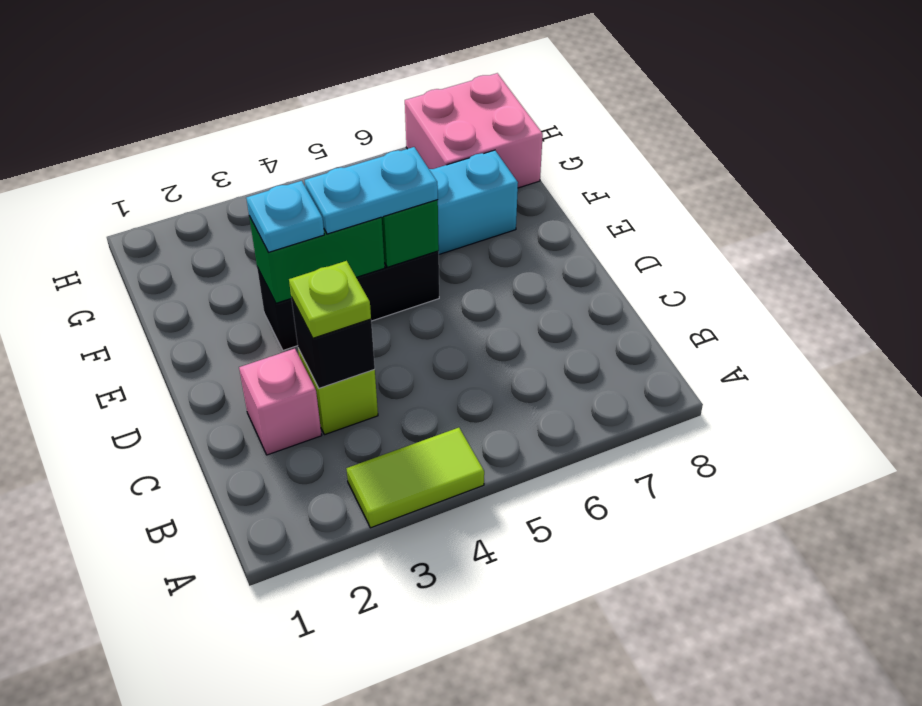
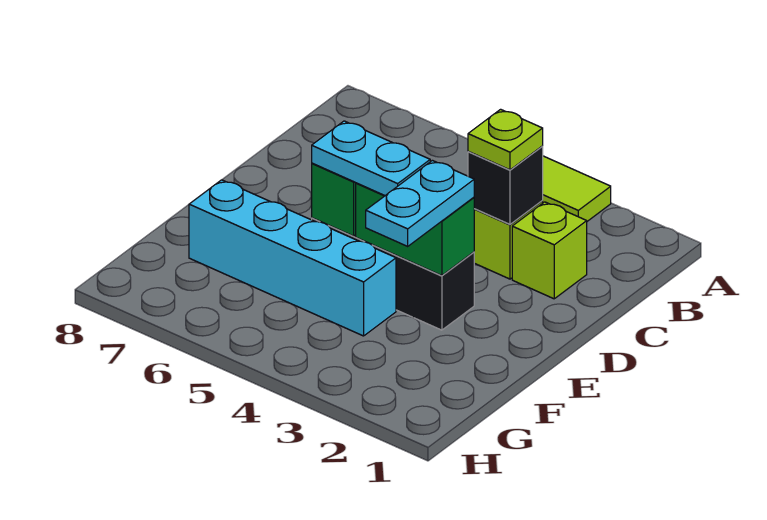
pink brick C2 level 1 -> lime brick C2 level 1
cyan plate E3 level 3 -> cyan plate E3:F3 level 3
pink brick G7:H8 level 1 -> none

